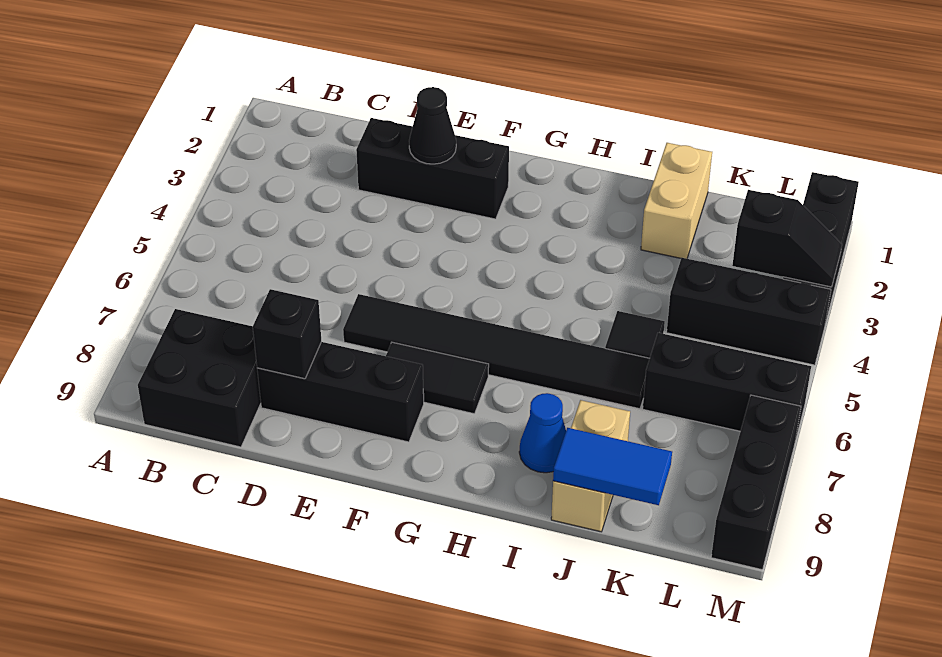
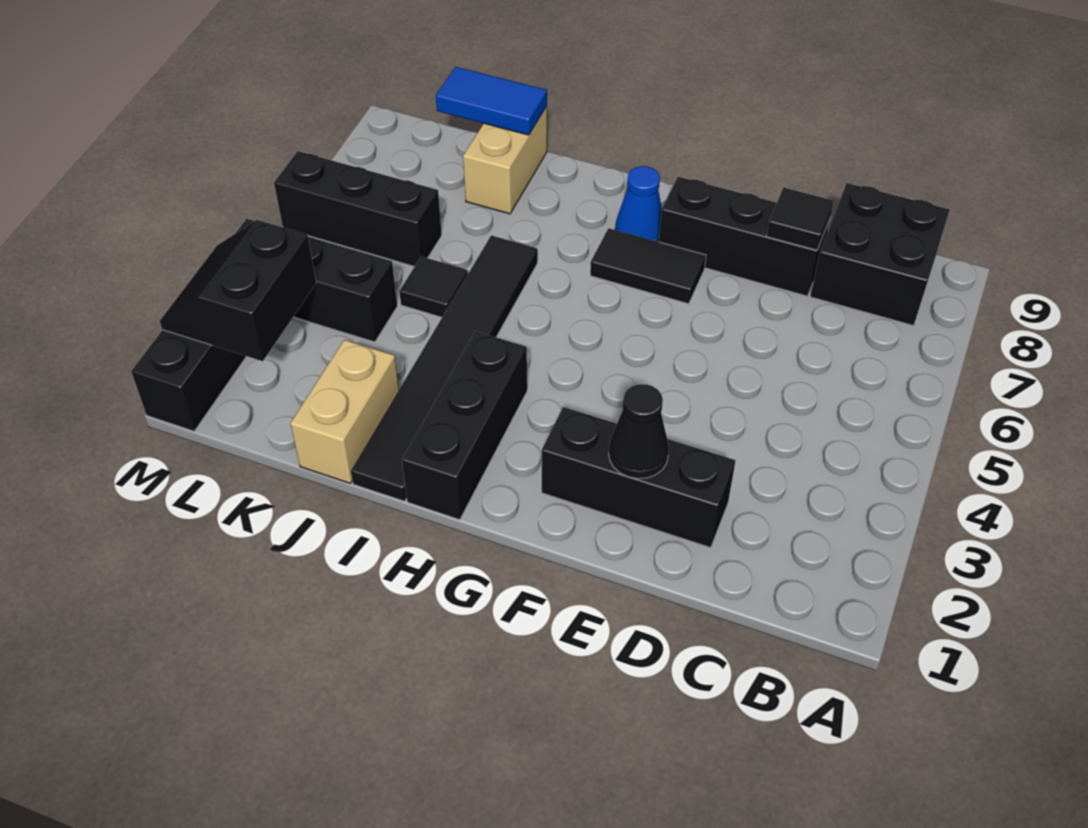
black brick D8 level 2 -> black tile D8 level 2
black tile E6:J6 level 1 -> black tile I1:I6 level 1
blue cone I8 level 1 -> blue cone G8 level 1
black slope L3:M3 level 2 top L -> black slope L2:M3 level 2 top L
black brick M7:M9 level 1 -> black brick H1:H3 level 1

